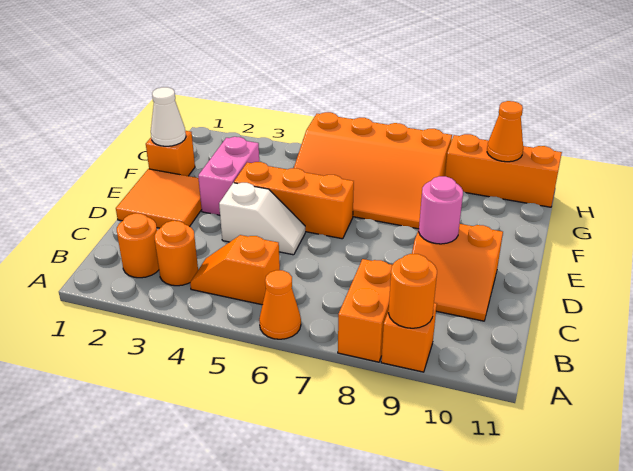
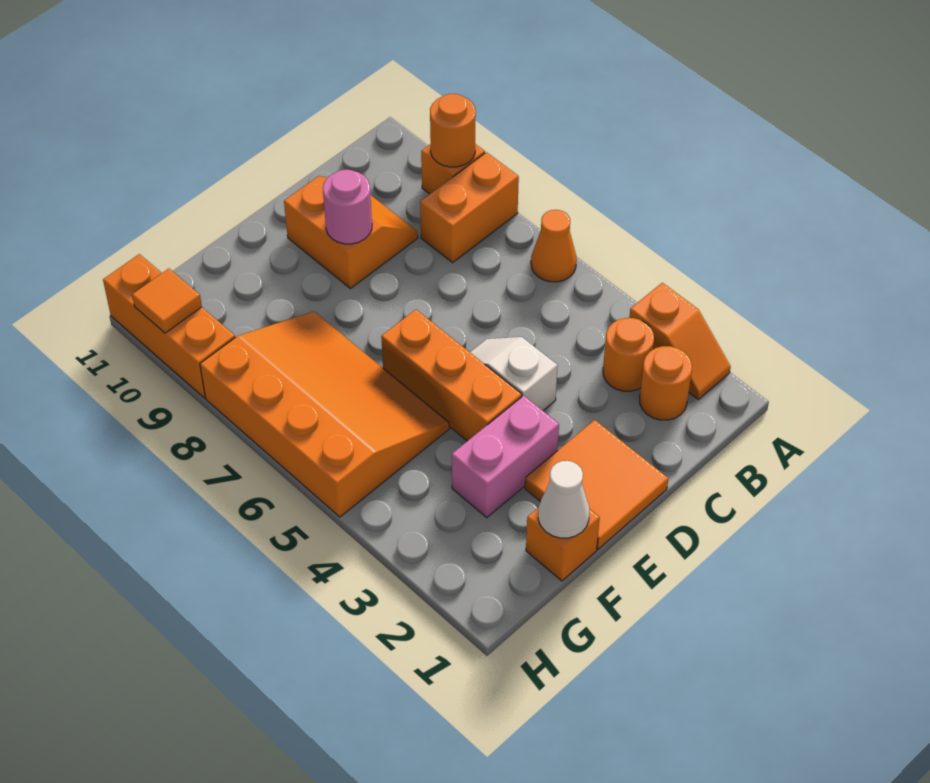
orange slope B4:B5 level 1 top 5 -> orange slope A2:A3 level 1 top 3
orange cone H10 level 2 -> orange tile H10 level 2

